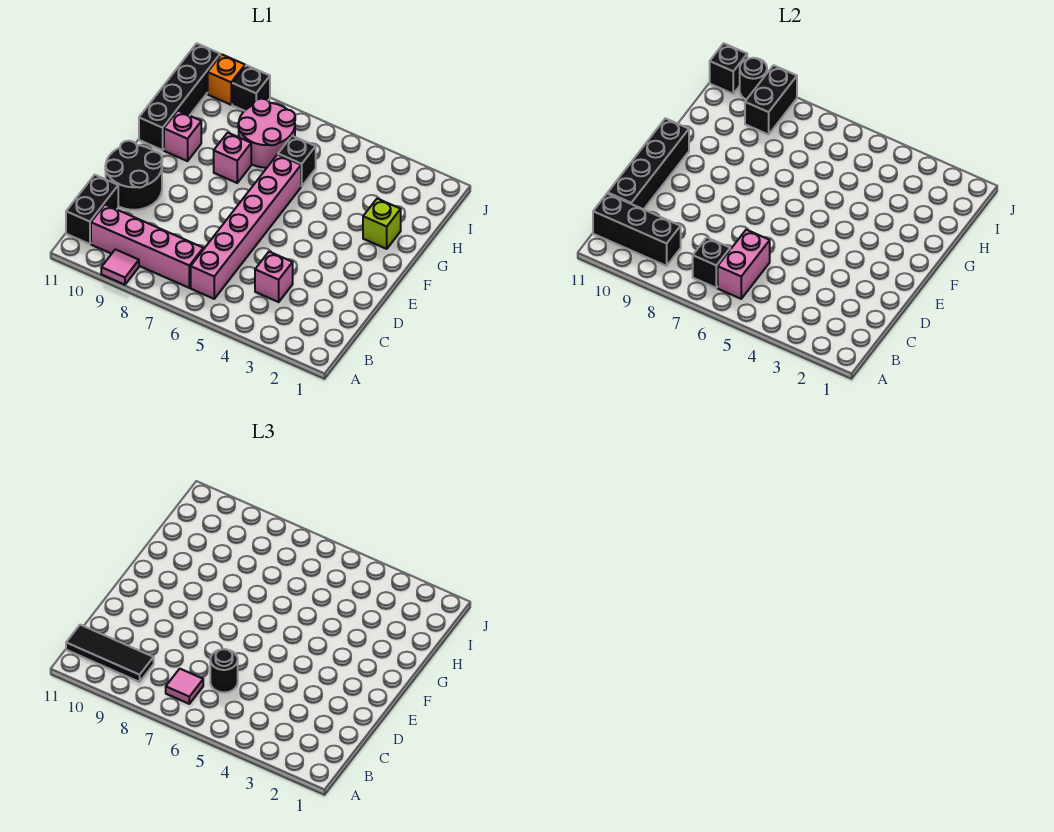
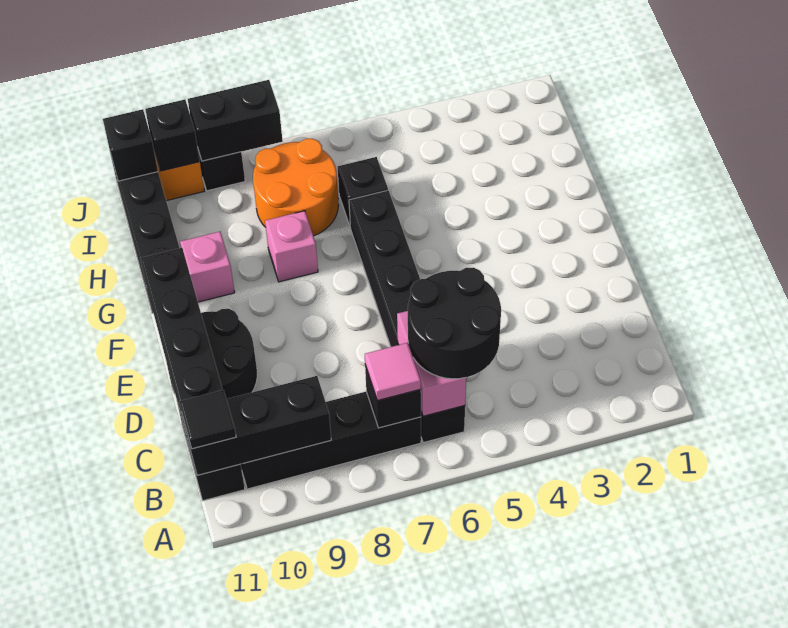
pink tile A9 level 1 -> none
pink brick B6:G6 level 1 -> black brick B6:G6 level 1
pink brick B7:B10 level 1 -> black brick B7:B10 level 1
black tile B9:B11 level 3 -> black tile B11 level 3
pink brick C4 level 1 -> none
black round brick C6 level 3 -> black round brick B5:C6 level 3
lime brick G2 level 1 -> none
pink round brick H7:I8 level 1 -> orange round brick H7:I8 level 1
black brick I9:J9 level 2 -> black brick J8:J9 level 2
black round brick J10 level 2 -> black brick J10 level 2

